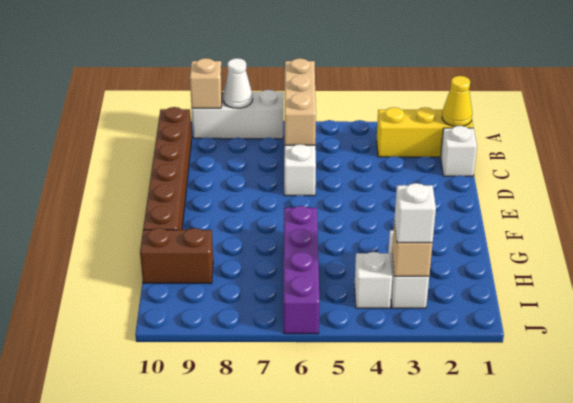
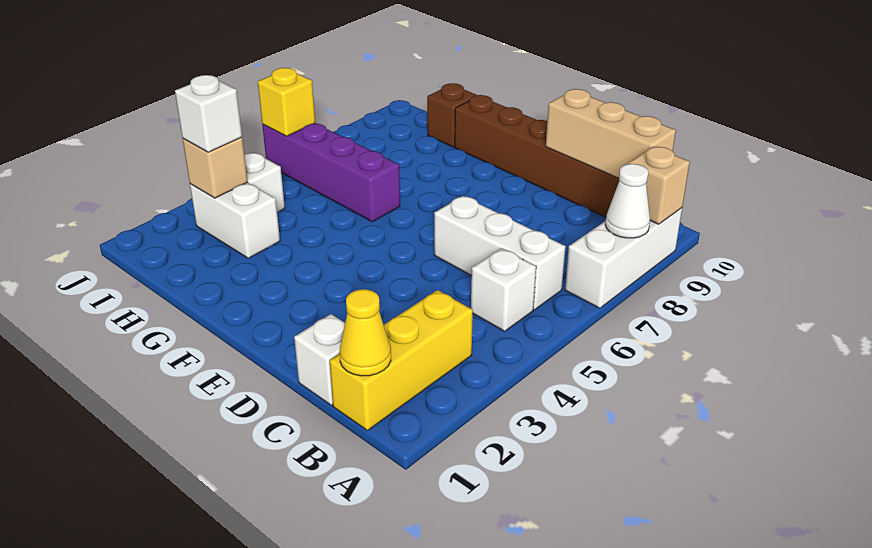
tan brick A6:C6 level 2 -> tan brick B10:D10 level 2
none -> white brick B5 level 1
brown brick H9:H10 level 1 -> brown brick H10 level 1
none -> yellow brick J6 level 2

